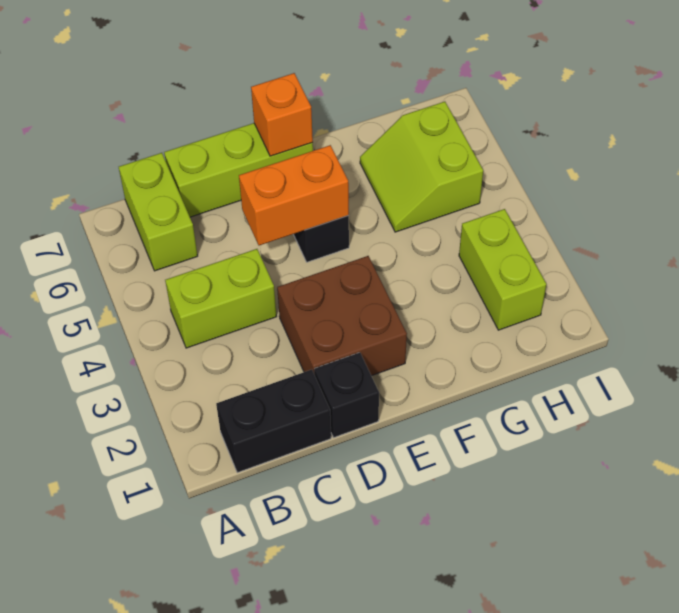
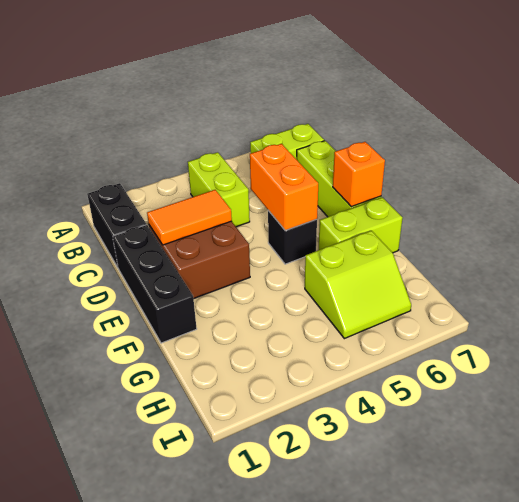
black brick D1 level 1 -> black brick D1:F1 level 1
none -> orange tile D2:D3 level 2
lime slope G5:H6 level 1 top H -> lime slope G5:H6 level 1 top G
lime brick H2:H3 level 1 -> lime brick F6:F7 level 1

